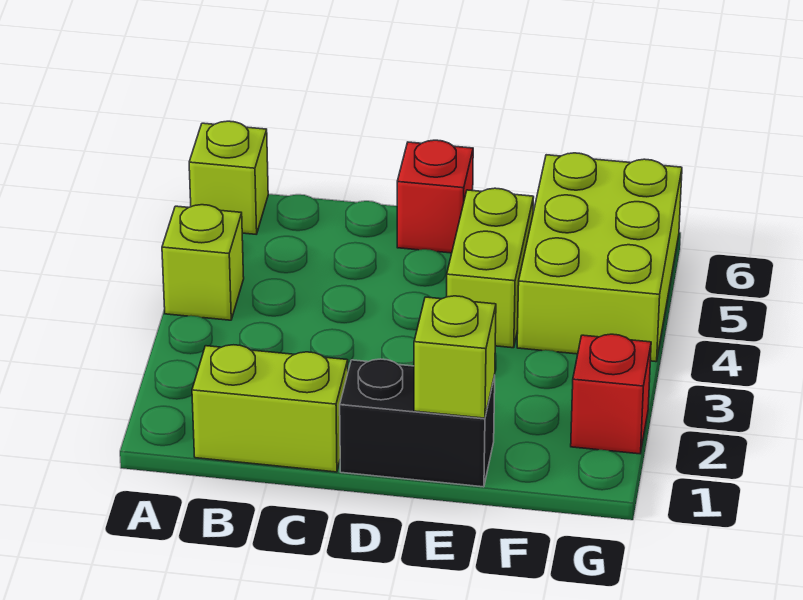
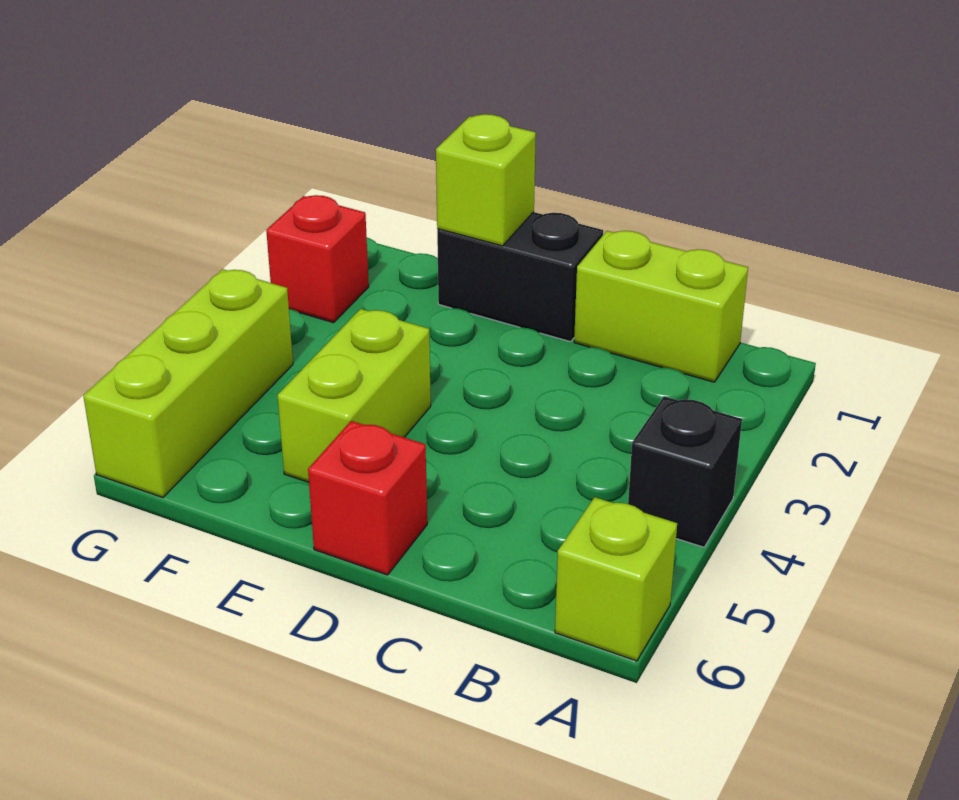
lime brick A4 level 1 -> black brick A4 level 1
lime brick F4:G6 level 1 -> lime brick G4:G6 level 1

